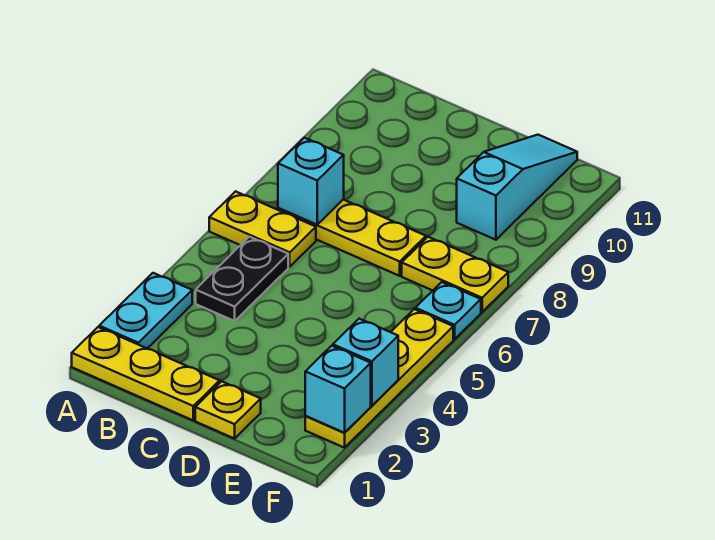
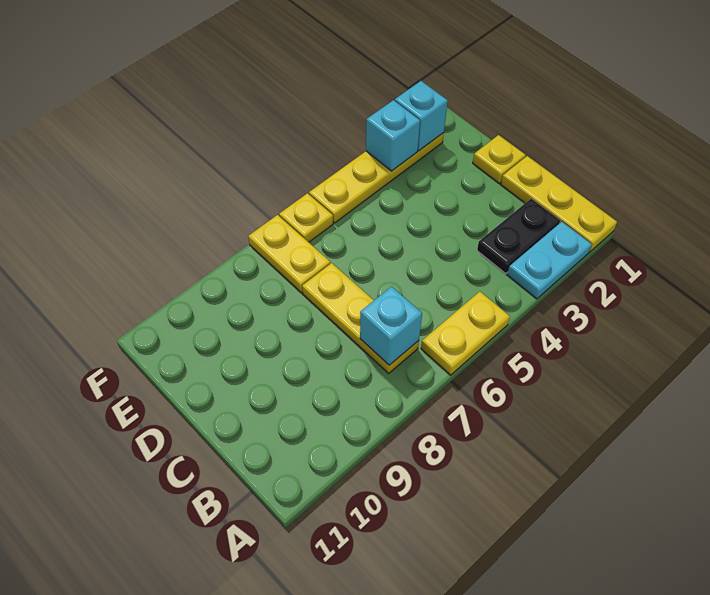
yellow plate A6:B6 level 1 -> yellow plate A5:A6 level 1
black plate B4:B5 level 1 -> black plate B2:B3 level 1
cyan slope E9:E11 level 1 top 9 -> none
cyan plate F6 level 1 -> yellow plate F6 level 1

